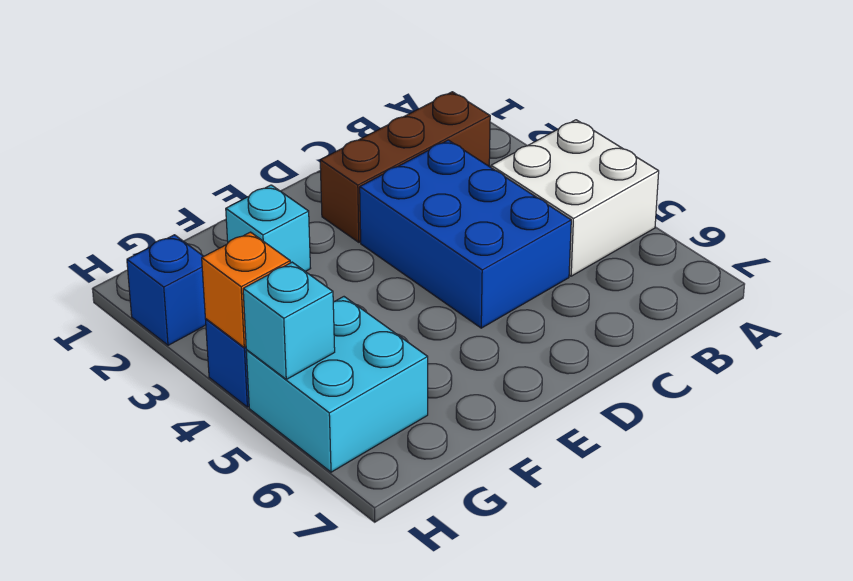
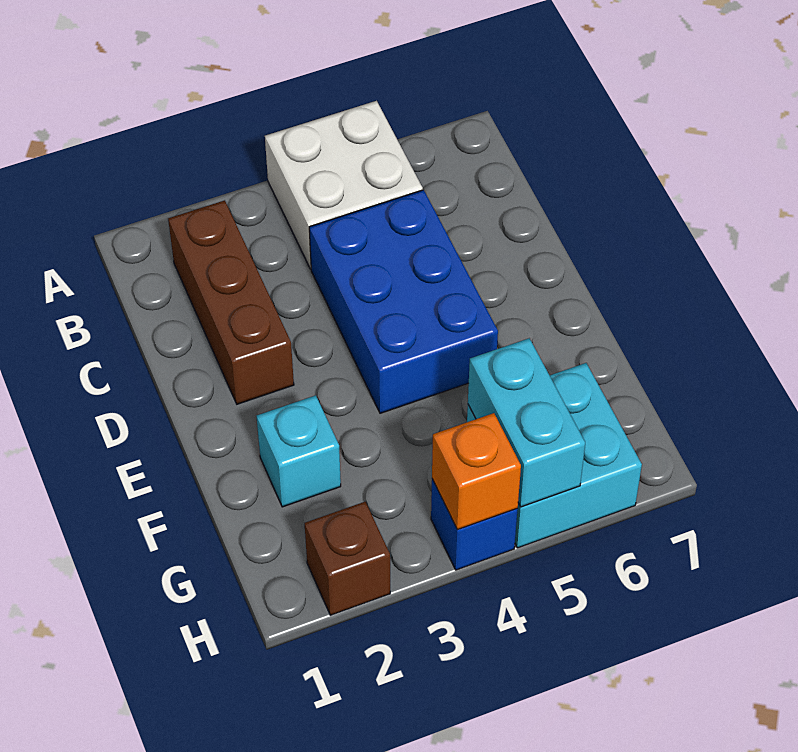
blue brick C3:D5 level 1 -> blue brick C4:E5 level 1
blue brick H2 level 1 -> brown brick H2 level 1
cyan brick H5 level 2 -> cyan brick G5:H5 level 2

